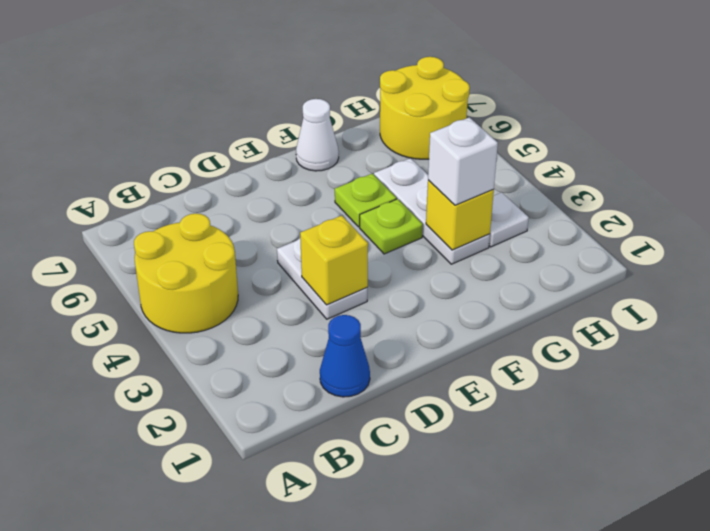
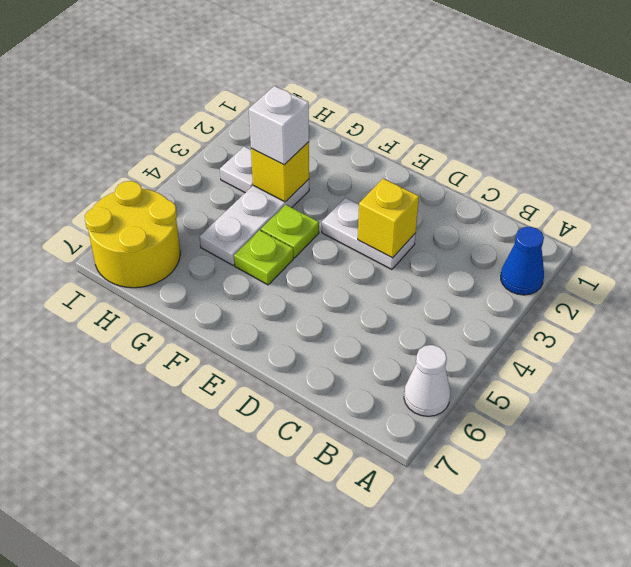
yellow round brick A4:B5 level 1 -> none
blue cone C1 level 1 -> blue cone A2 level 1
white plate D3:D4 level 1 -> white plate D3:E3 level 1
white cone F7 level 1 -> white cone A6 level 1

